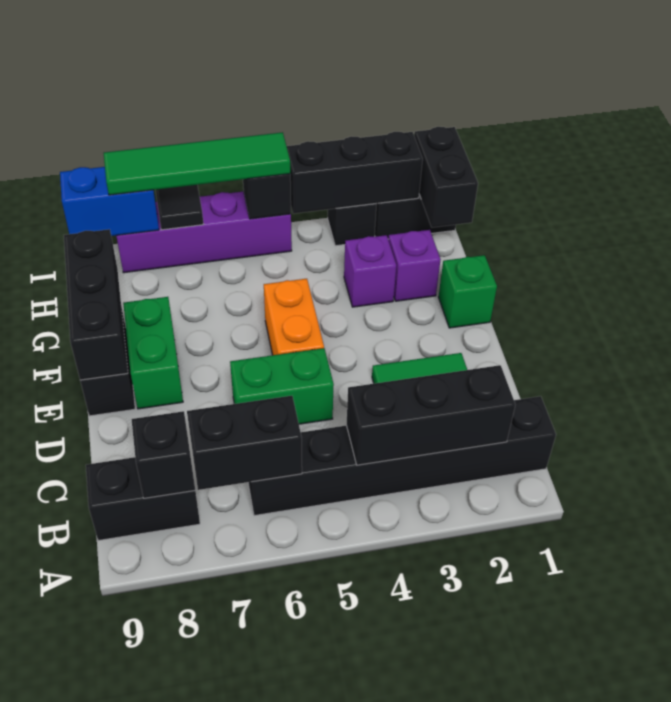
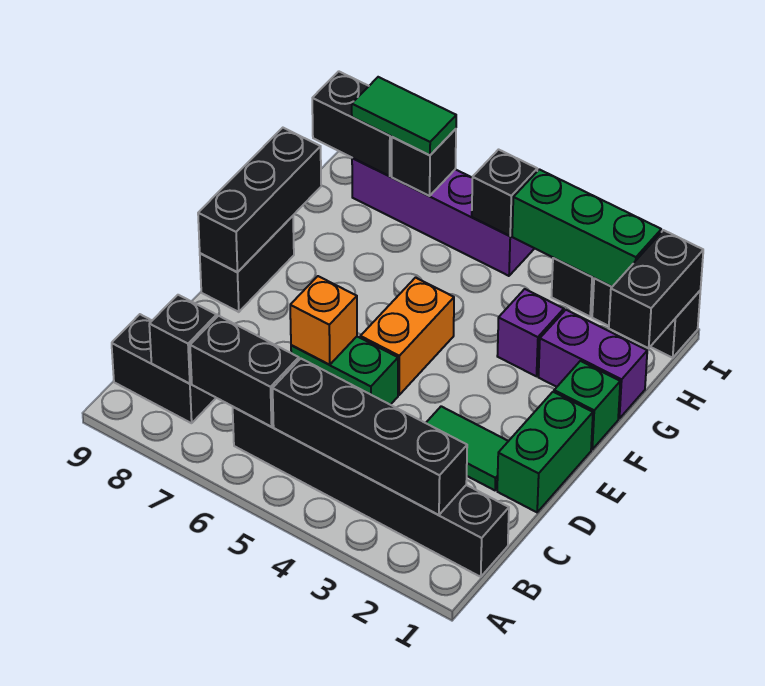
black brick B2:B4 level 2 -> black brick B2:B5 level 2
none -> orange brick D6 level 2
green brick E8:F8 level 1 -> green brick D1:E1 level 1
purple brick G2 level 1 -> purple brick G1:G2 level 1
black brick I2:I4 level 2 -> green brick I2:I4 level 2
green tile I5:I8 level 3 -> green tile I7:I8 level 3
black tile I7 level 2 -> black brick I7 level 2
blue brick I8:I9 level 2 -> black brick I8:I9 level 2

